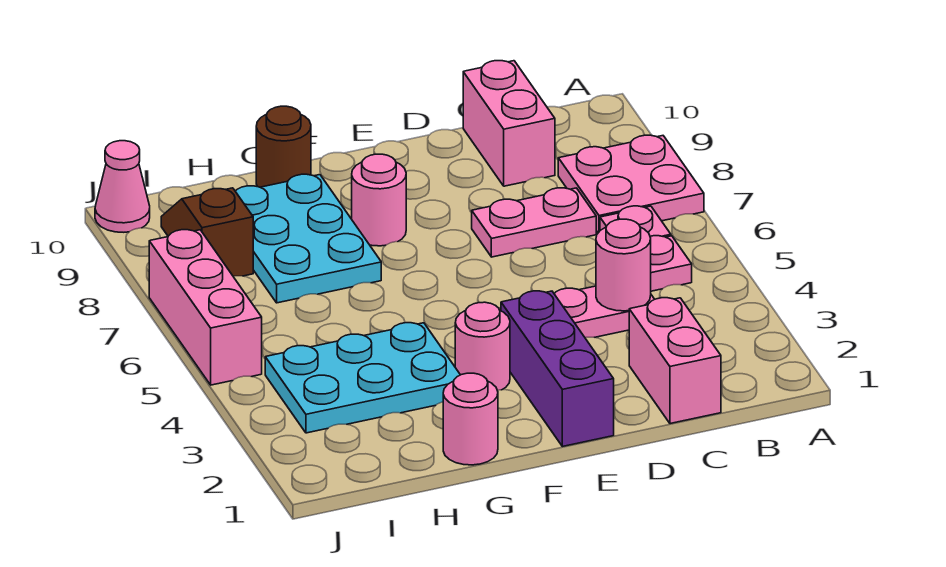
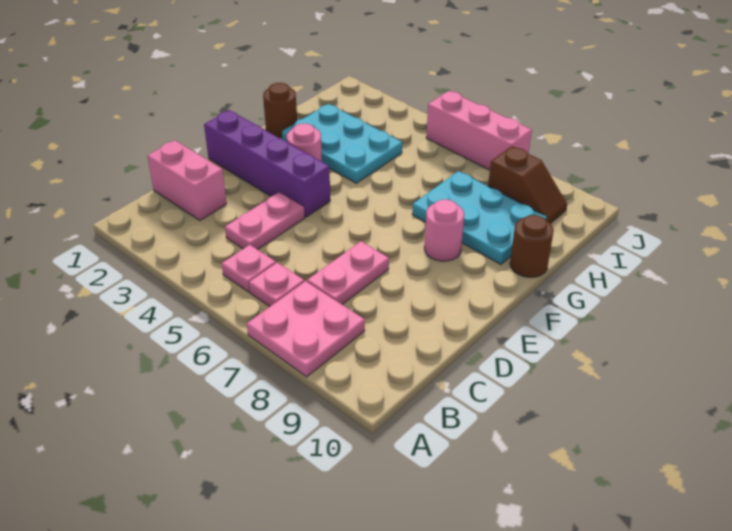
pink round brick C4 level 2 -> none
pink brick C9:C10 level 1 -> none
purple brick E1:E3 level 1 -> purple brick E1:E4 level 1
pink round brick G1 level 1 -> brown round brick G1 level 1
cyan plate G3:I4 level 1 -> cyan plate G2:H4 level 1
pink cone J10 level 1 -> none

